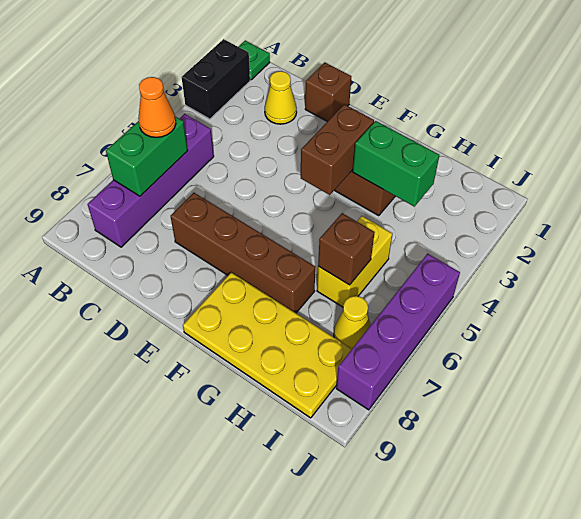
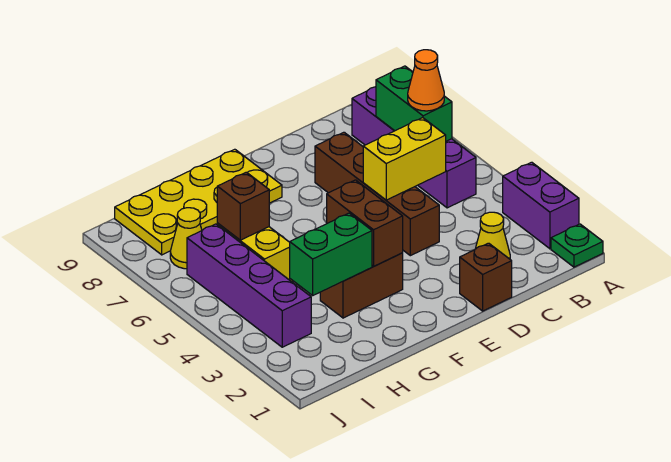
black brick A2:A3 level 1 -> purple brick A2:A3 level 1
none -> yellow brick C5:D5 level 2
brown brick D7:G7 level 1 -> brown brick D4:D7 level 1
purple brick J5:J8 level 1 -> purple brick I3:I6 level 1

